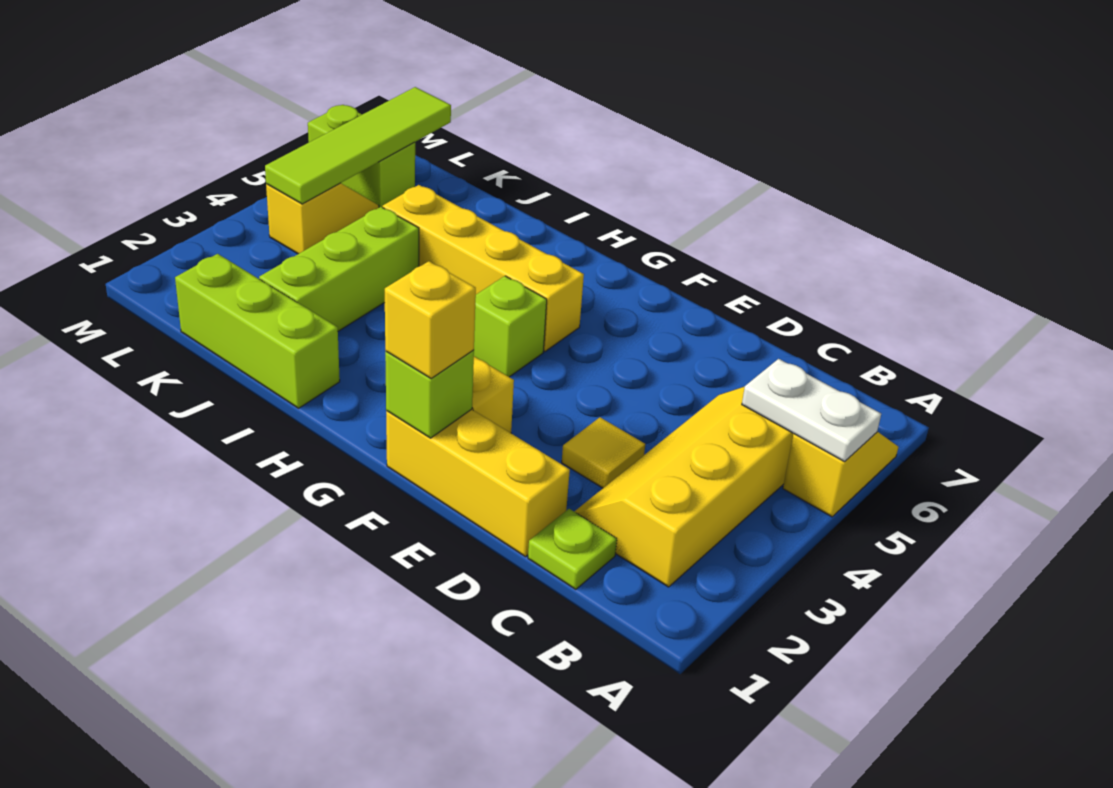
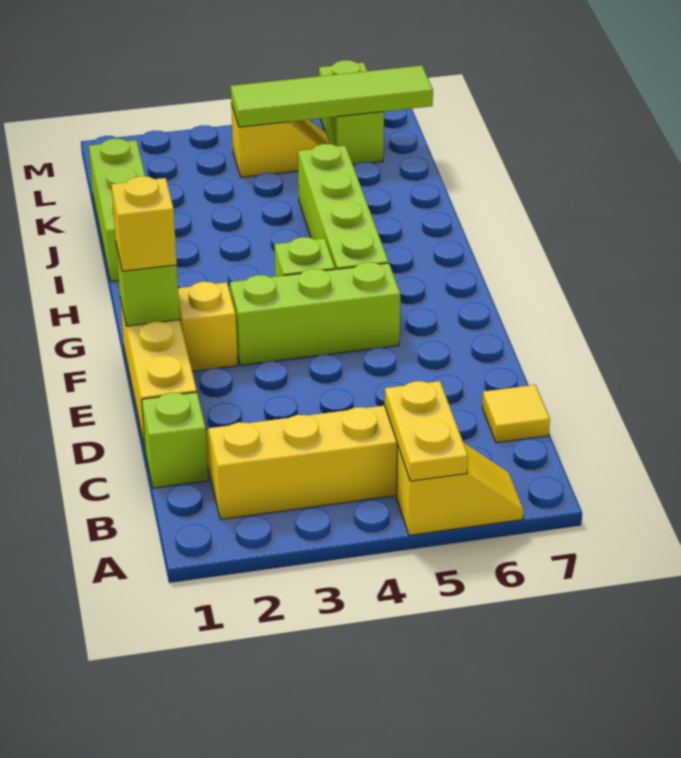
white plate A5:B5 level 2 -> yellow plate A5:B5 level 2
lime plate C1 level 1 -> lime brick C1 level 1
yellow tile D3 level 1 -> yellow tile C7 level 1
yellow brick G5:J5 level 1 -> lime brick G5:J5 level 1
lime brick J2:J4 level 1 -> lime brick F3:F5 level 1

